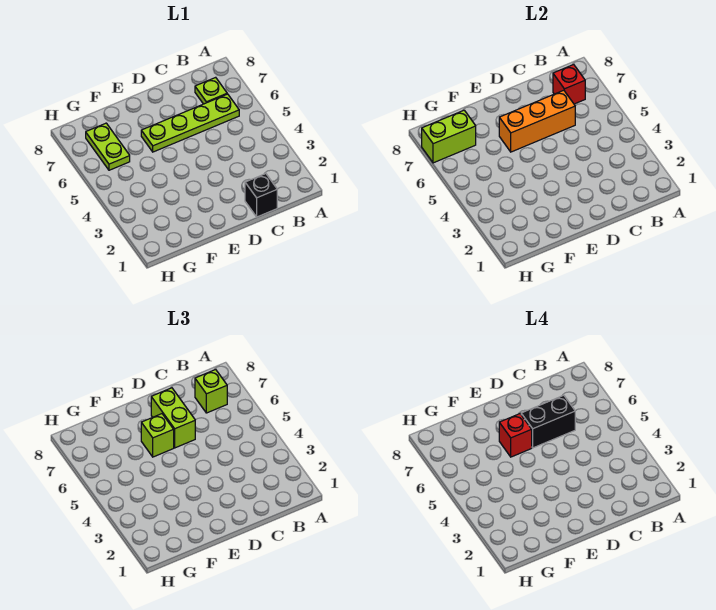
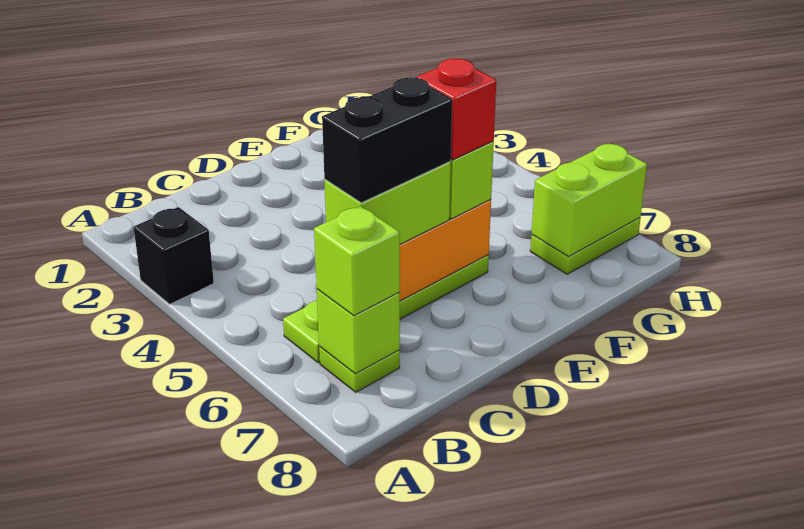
red brick B7 level 2 -> lime brick B7 level 2
black brick C1 level 1 -> black brick A3 level 1
lime brick D6:D7 level 3 -> lime brick C6:D6 level 3
lime plate G6:G7 level 1 -> lime plate G7:H7 level 1

